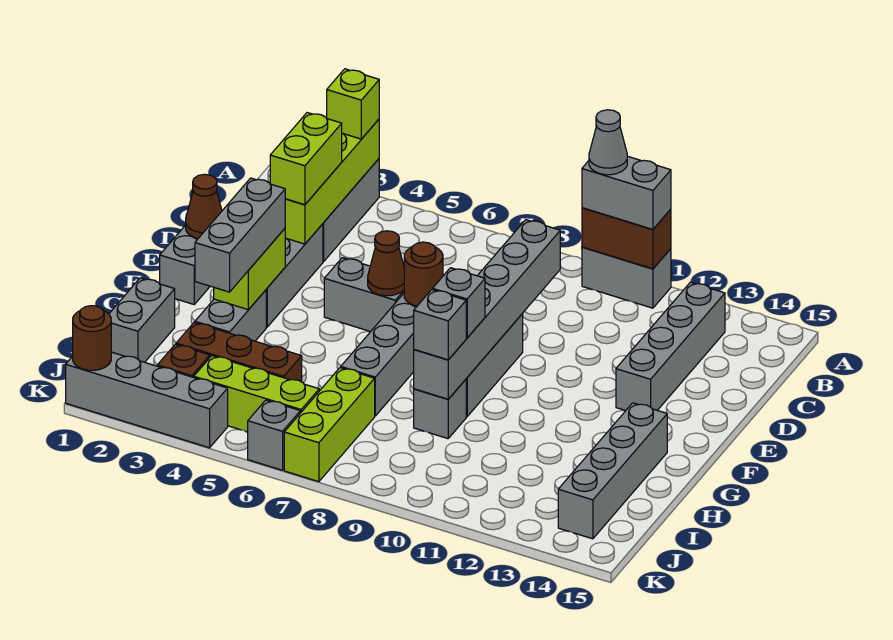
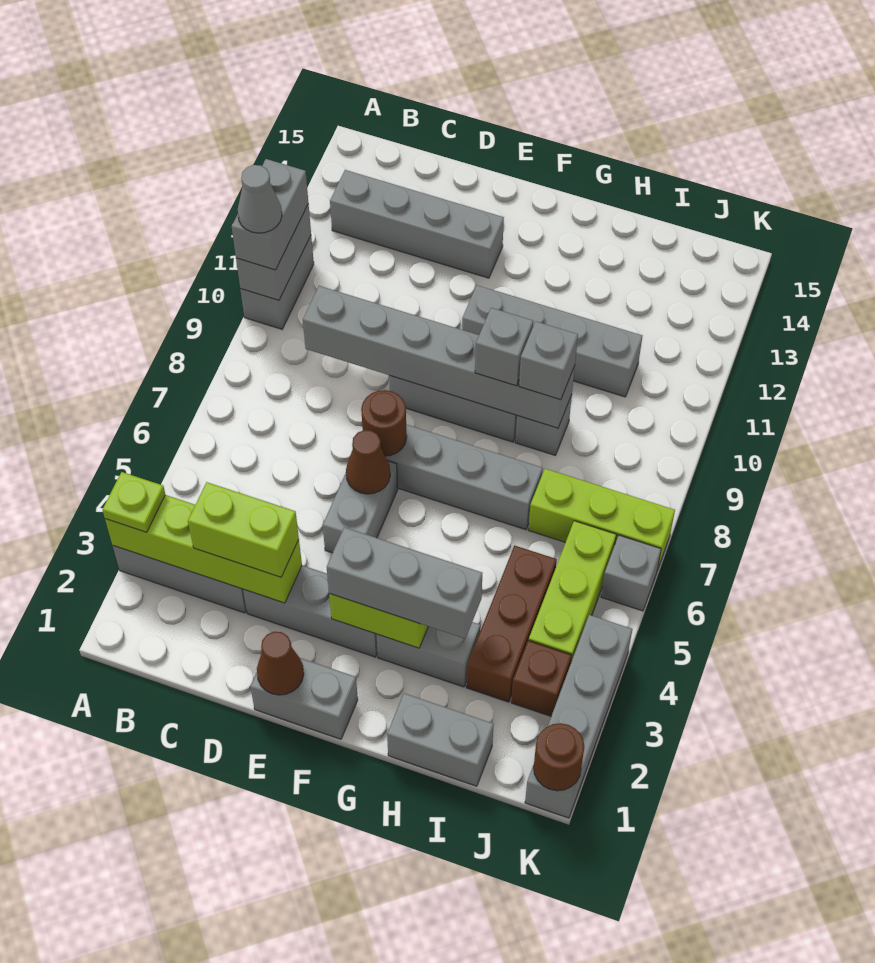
lime brick A3 level 3 -> lime plate A3 level 3
brown brick A10:A11 level 2 -> grey brick A10:A11 level 2
grey brick G14:J14 level 1 -> grey brick F11:I11 level 1

